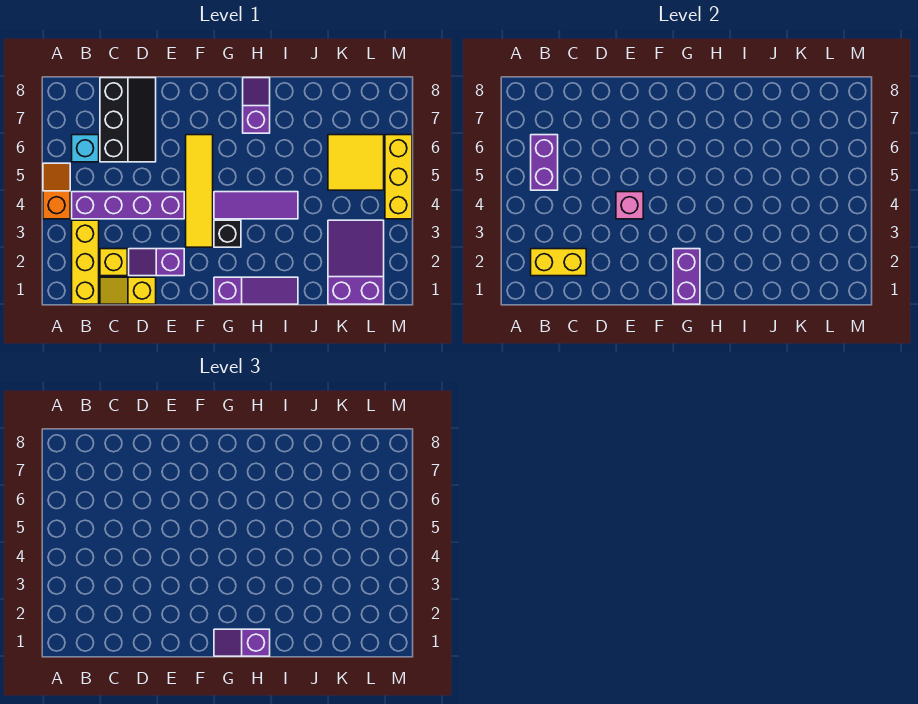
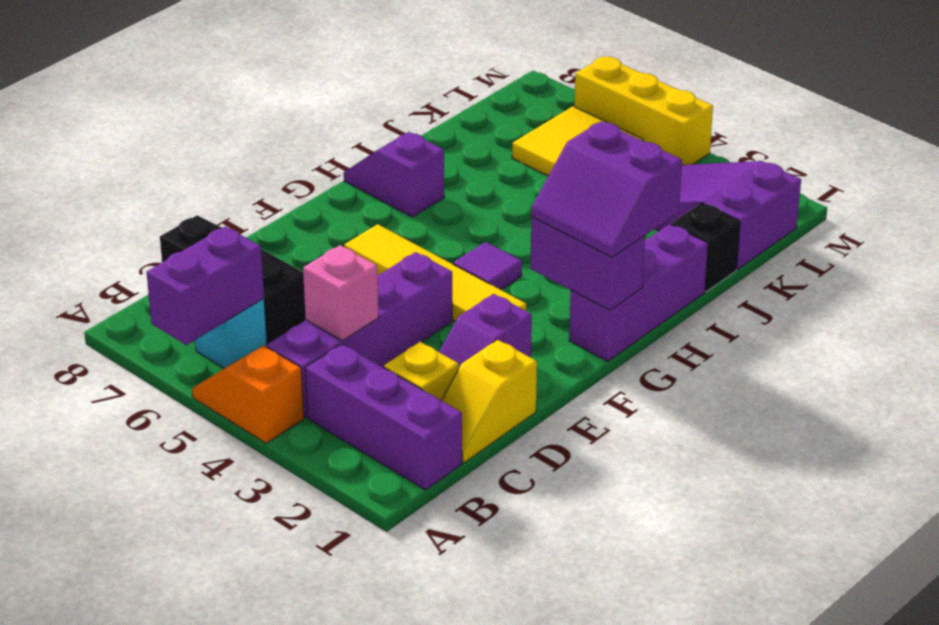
yellow brick B1:B3 level 1 -> purple brick B1:B3 level 1
yellow brick B2:C2 level 2 -> none
purple brick B5:B6 level 2 -> purple brick A6:B6 level 2
pink brick E4 level 2 -> pink brick C4 level 2
purple slope G1:I1 level 1 top G -> purple brick G1:I1 level 1
purple slope G1:H1 level 3 top H -> purple slope G1:H2 level 3 top H
black brick G3 level 1 -> black brick J1 level 1
purple tile G4:I4 level 1 -> purple tile G4 level 1

